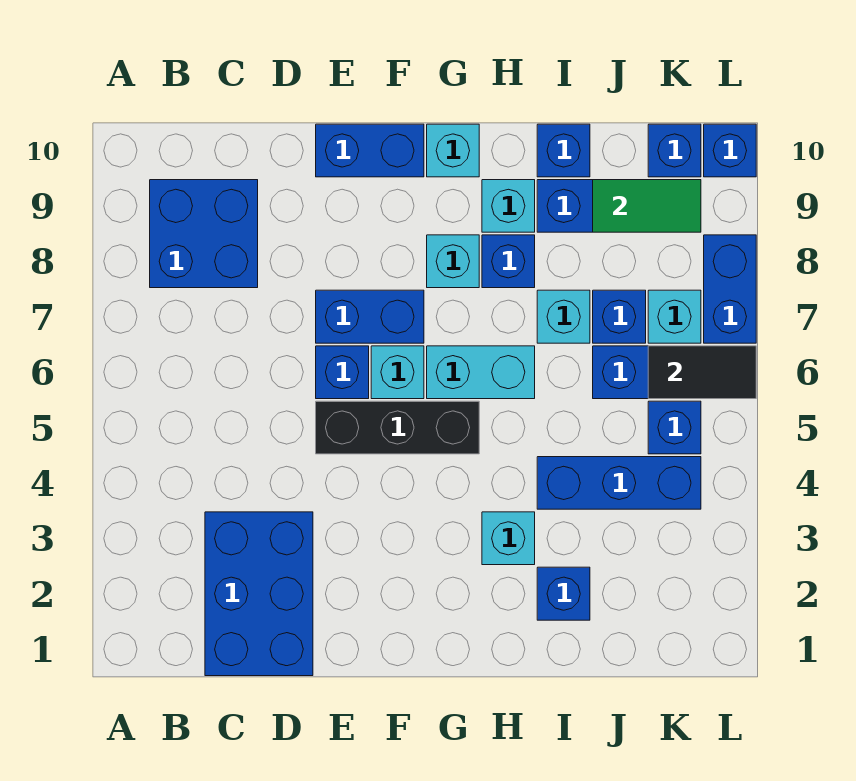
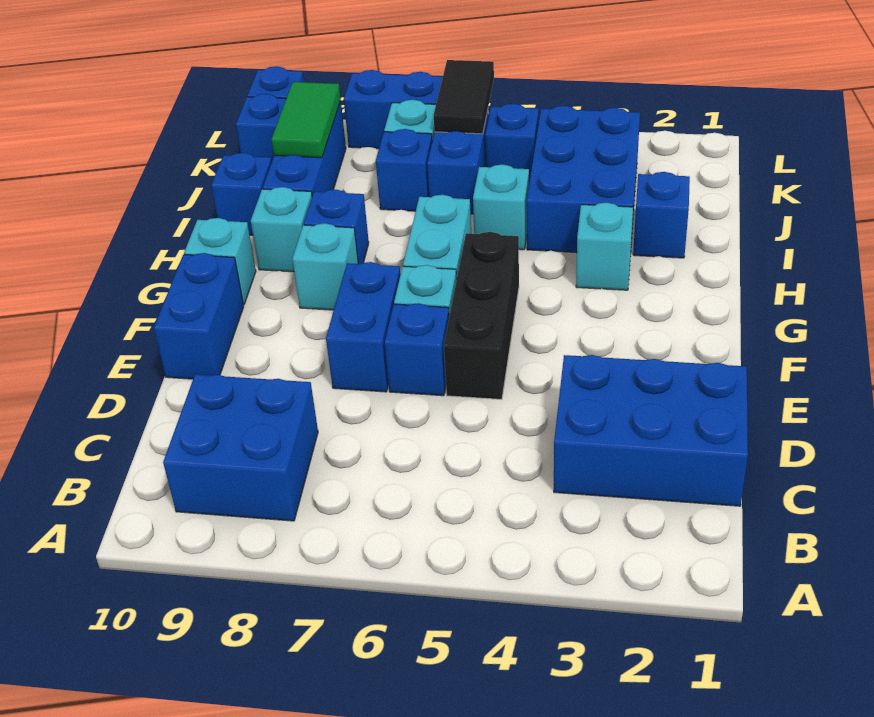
blue brick I4:K4 level 1 -> blue brick I3:K4 level 1
cyan brick I7 level 1 -> cyan brick I5 level 1

